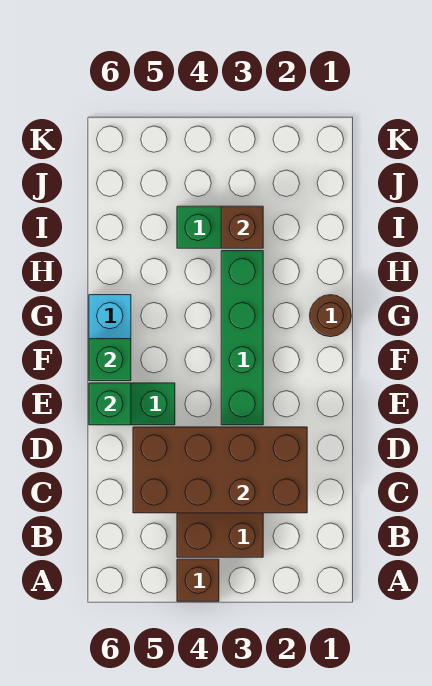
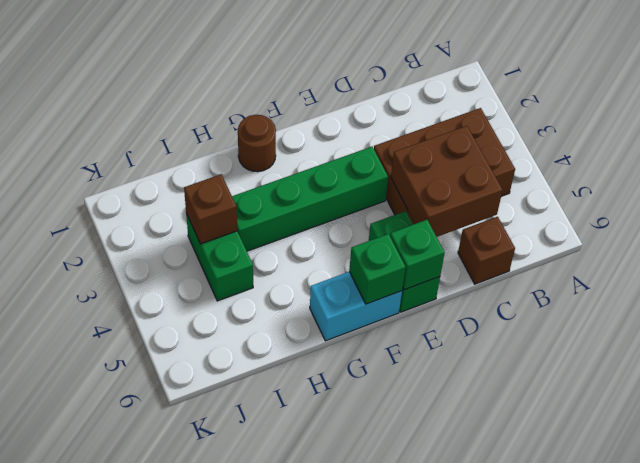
brown brick A4 level 1 -> brown brick C6 level 1
brown brick C2:D5 level 2 -> brown brick C4:D5 level 2

